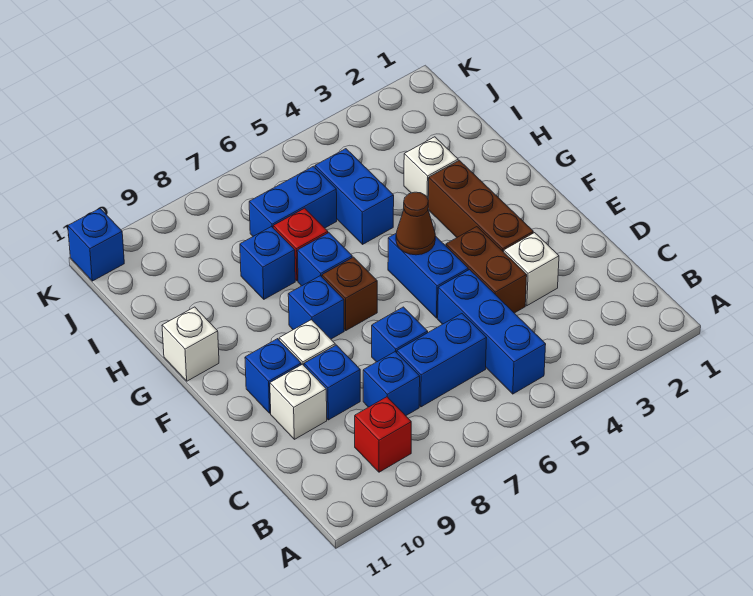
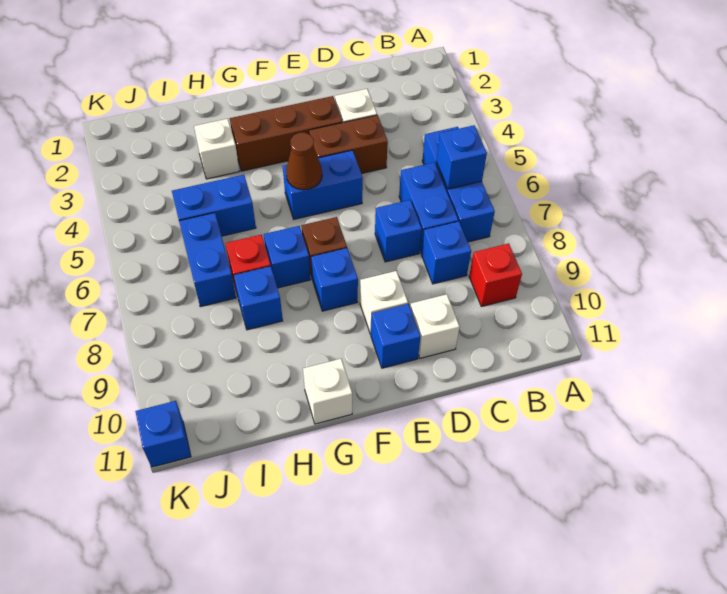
blue brick B5:D5 level 1 -> blue brick B5:B7 level 1
blue brick D9 level 1 -> blue brick B6 level 2

